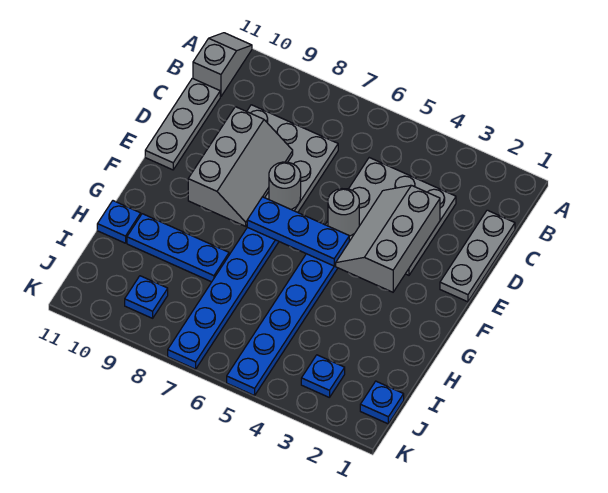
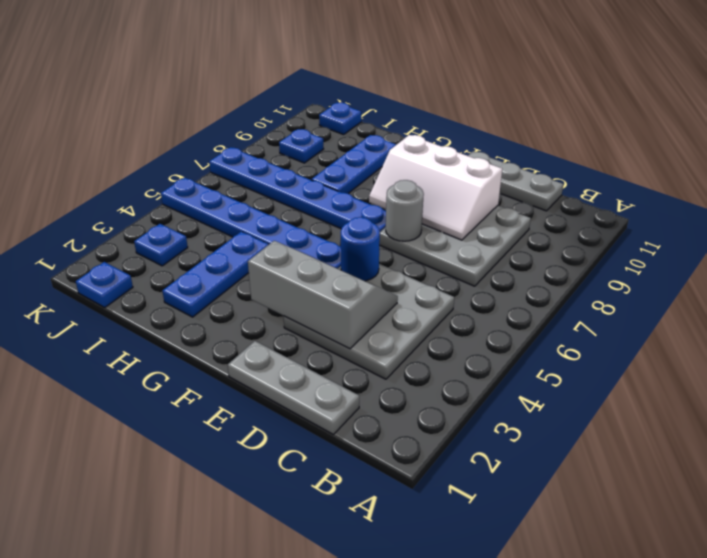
grey slope A11:B11 level 1 top B -> none
grey slope D8:F9 level 2 top 9 -> white slope D8:F9 level 2 top 9
grey round brick E5 level 2 -> blue round brick E5 level 2
blue plate F5:F7 level 2 -> blue plate H2:H4 level 1
blue plate H11 level 1 -> blue plate J11 level 1

